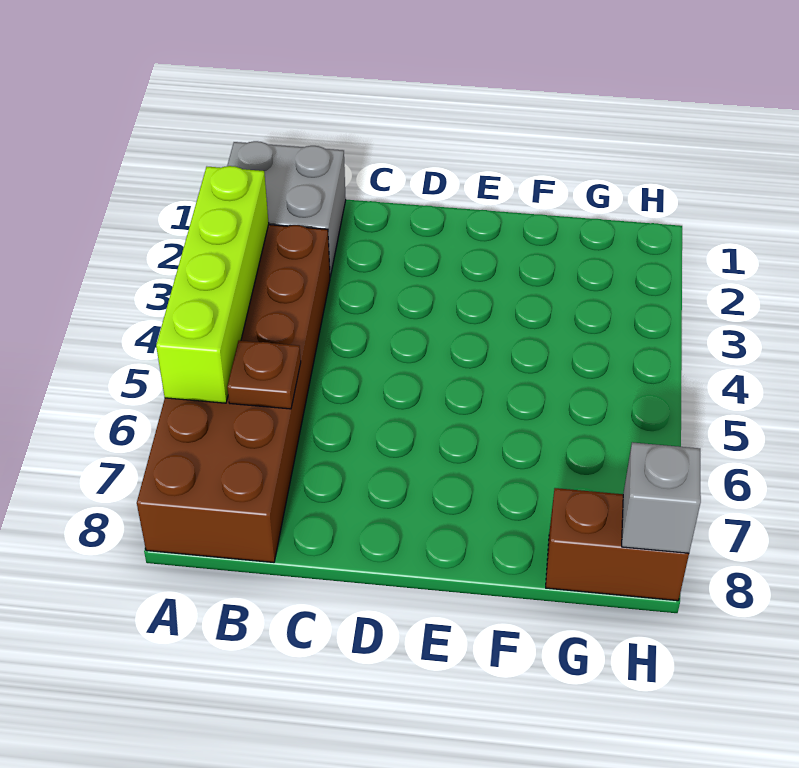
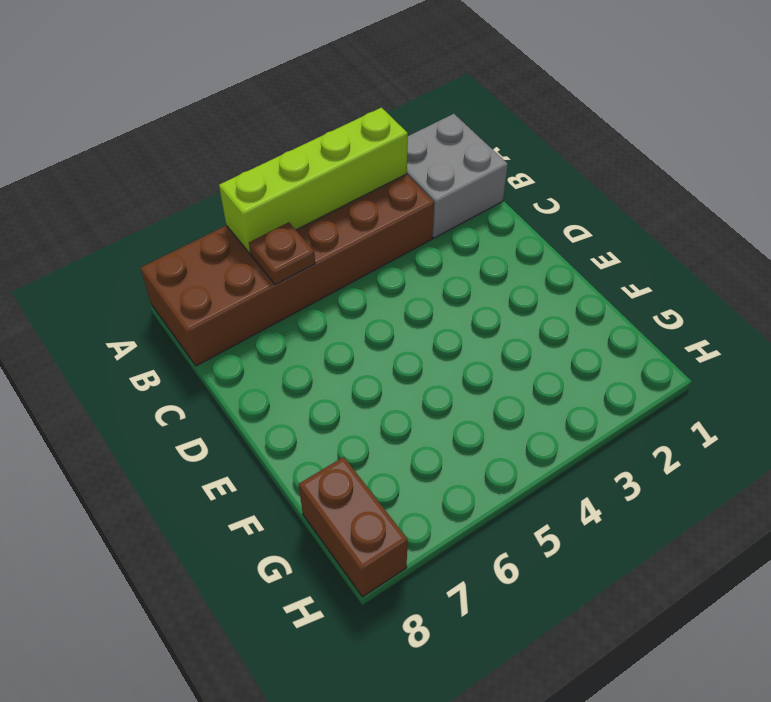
grey brick H8 level 2 -> none

